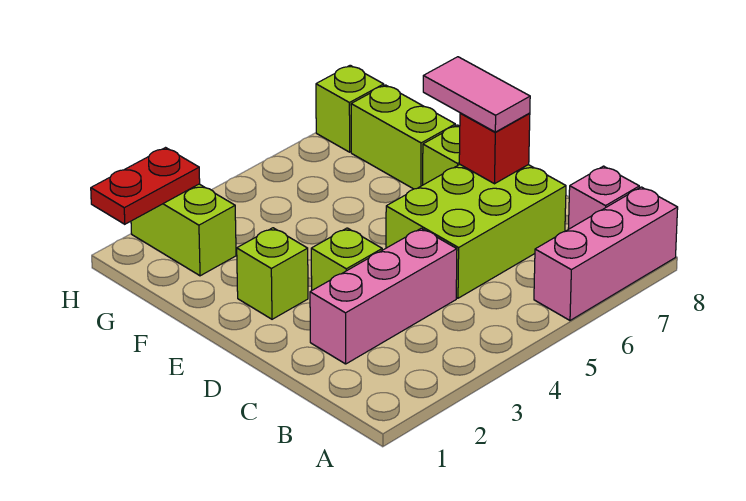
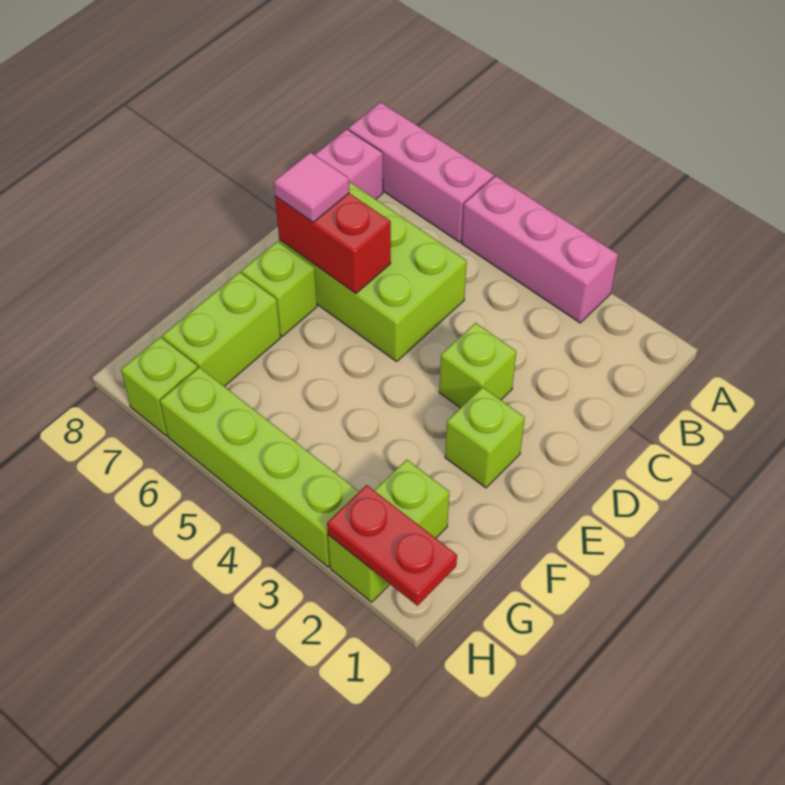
pink brick C2:C4 level 1 -> pink brick A3:A5 level 1
red brick D7 level 2 -> red brick D6:D7 level 2
pink tile D7:E7 level 3 -> pink tile D7 level 3
none -> lime brick H3:H6 level 1

